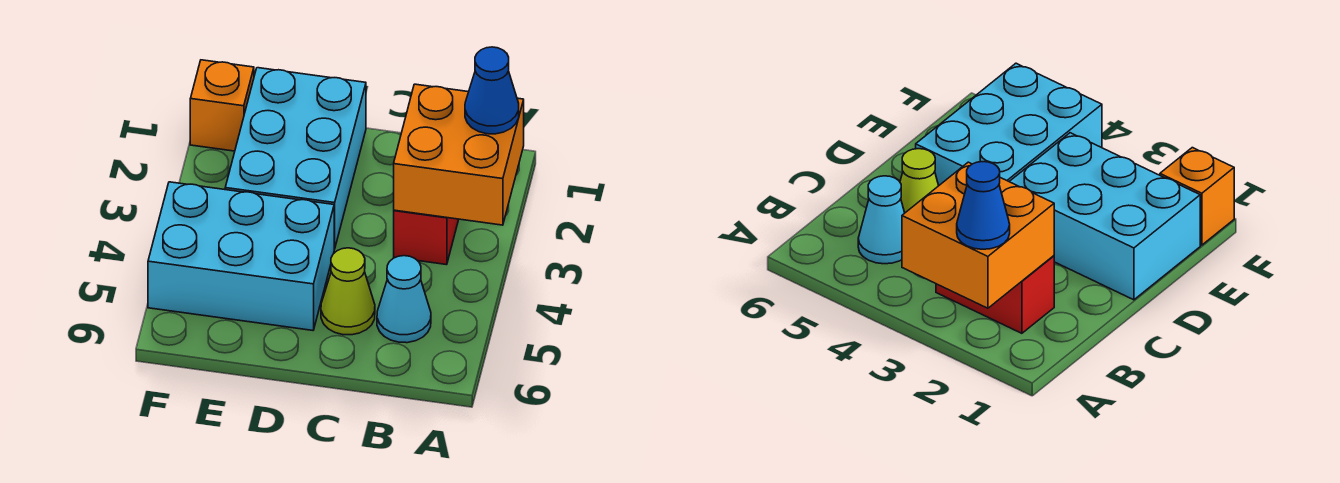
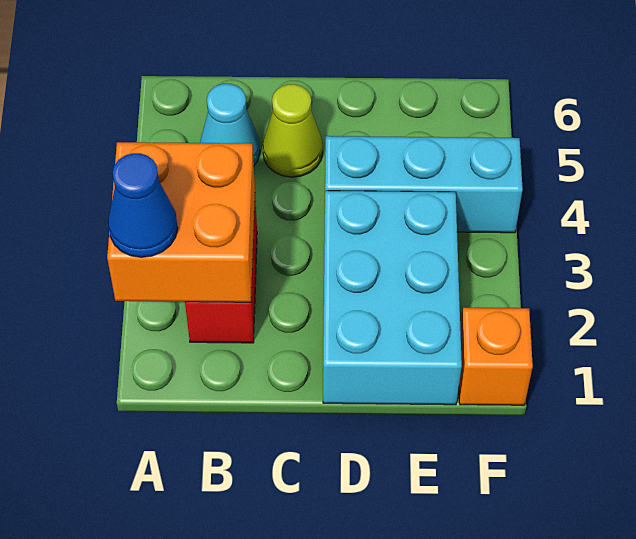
cyan brick D4:F5 level 1 -> cyan brick D4:F4 level 1

